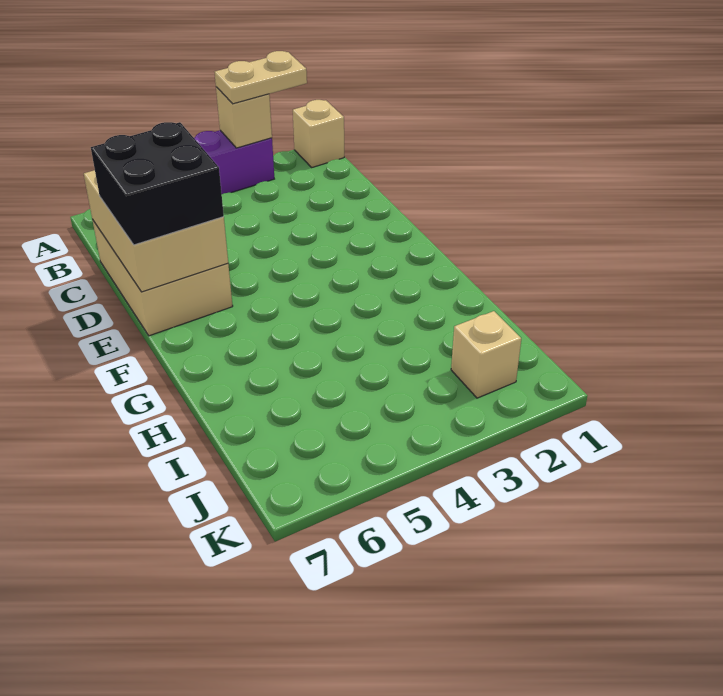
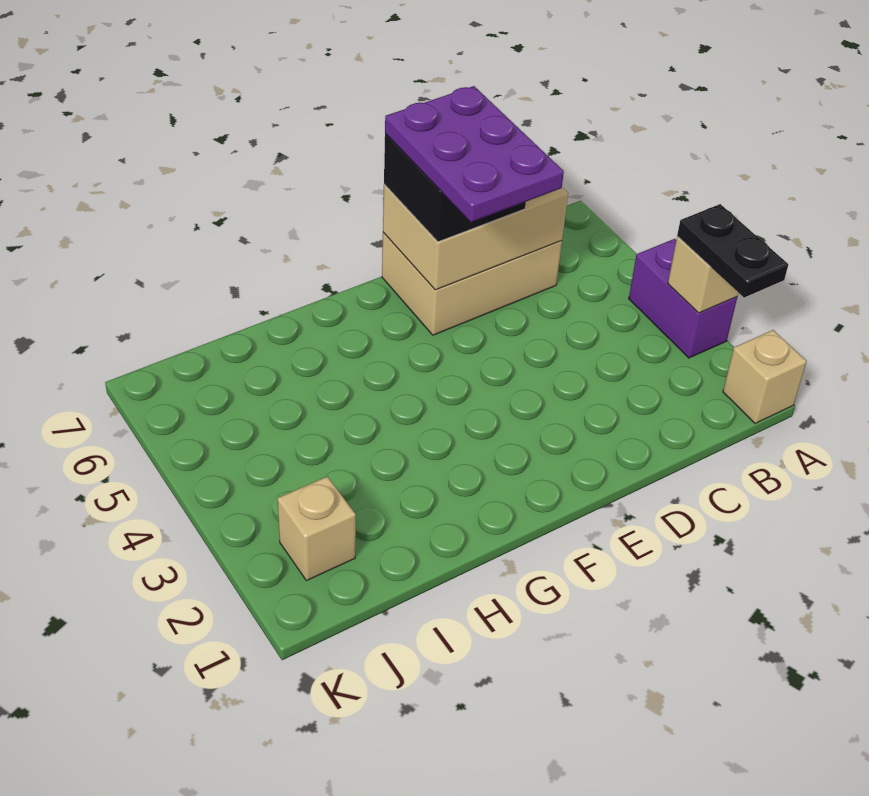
tan plate A2:A3 level 3 -> black plate A2:A3 level 3
none -> purple plate D5:E7 level 4

